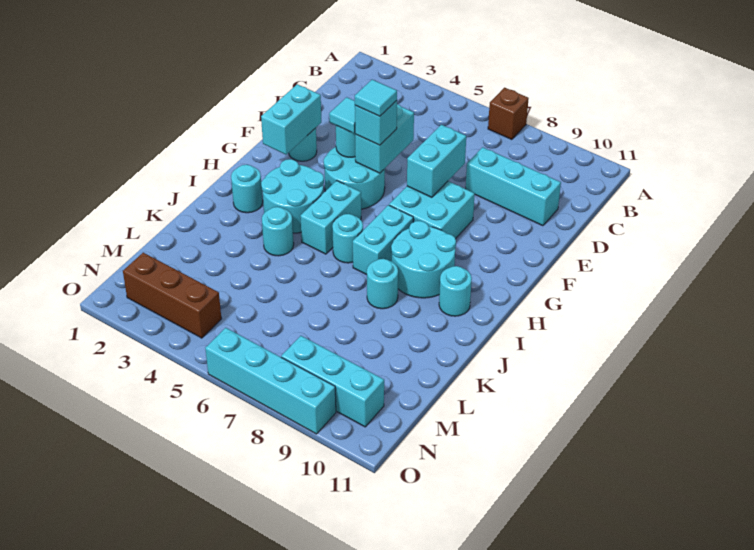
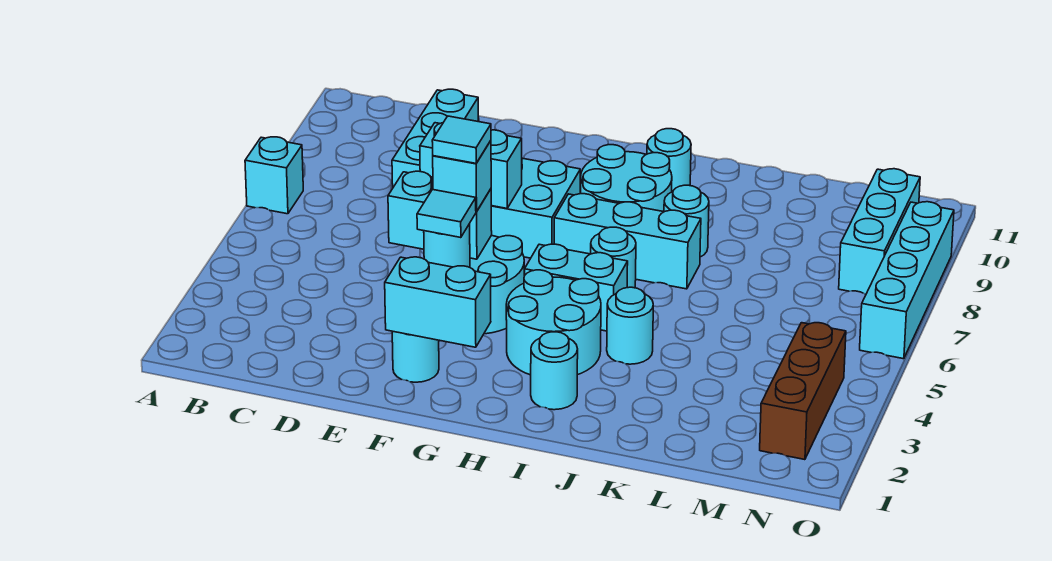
brown brick A7 level 1 -> cyan brick A7 level 1
cyan brick H7:I7 level 1 -> cyan brick H7:J7 level 1

